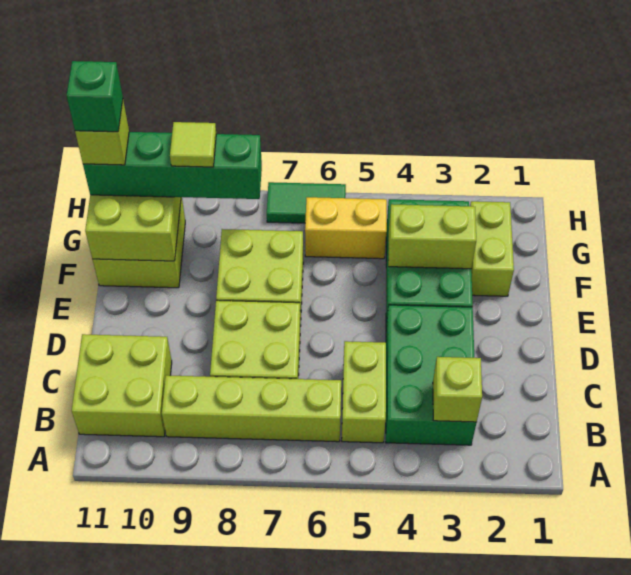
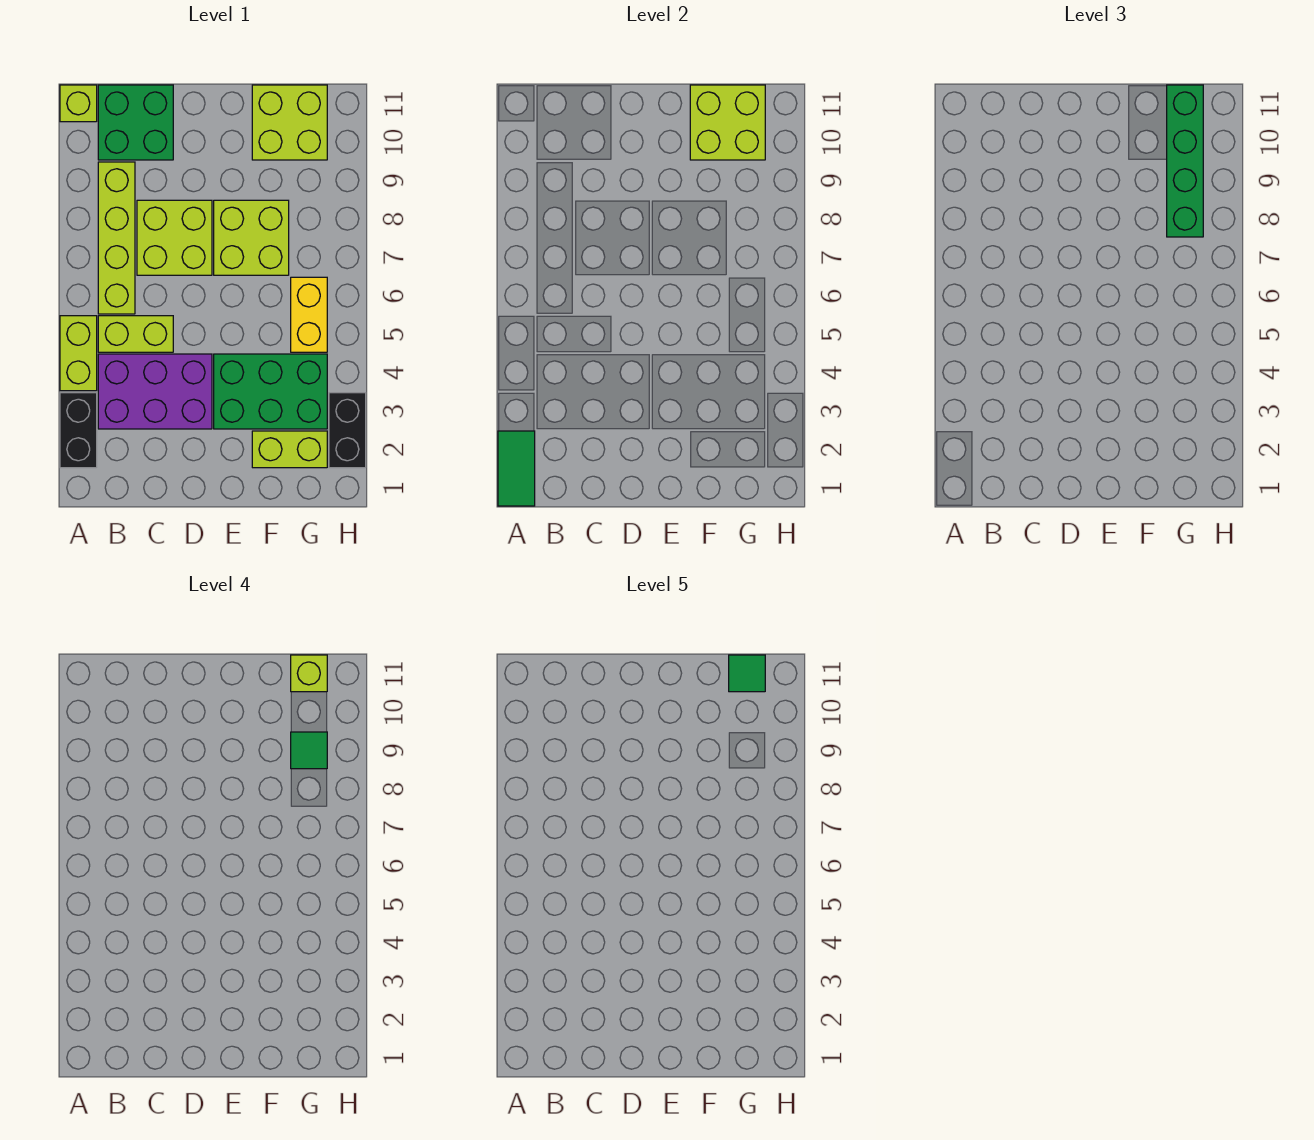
none -> black brick A2:A3 level 1
green brick B3:D4 level 1 -> purple brick B3:D4 level 1
lime brick B3 level 2 -> lime brick A11 level 1
lime brick B10:C11 level 1 -> green brick B10:C11 level 1
lime brick F3:F4 level 2 -> lime brick A4:A5 level 1
lime tile G9 level 4 -> green tile G9 level 4
green brick G11 level 5 -> green tile G11 level 5
none -> black brick H2:H3 level 1
green tile H6:H7 level 1 -> green tile A1:A2 level 2

